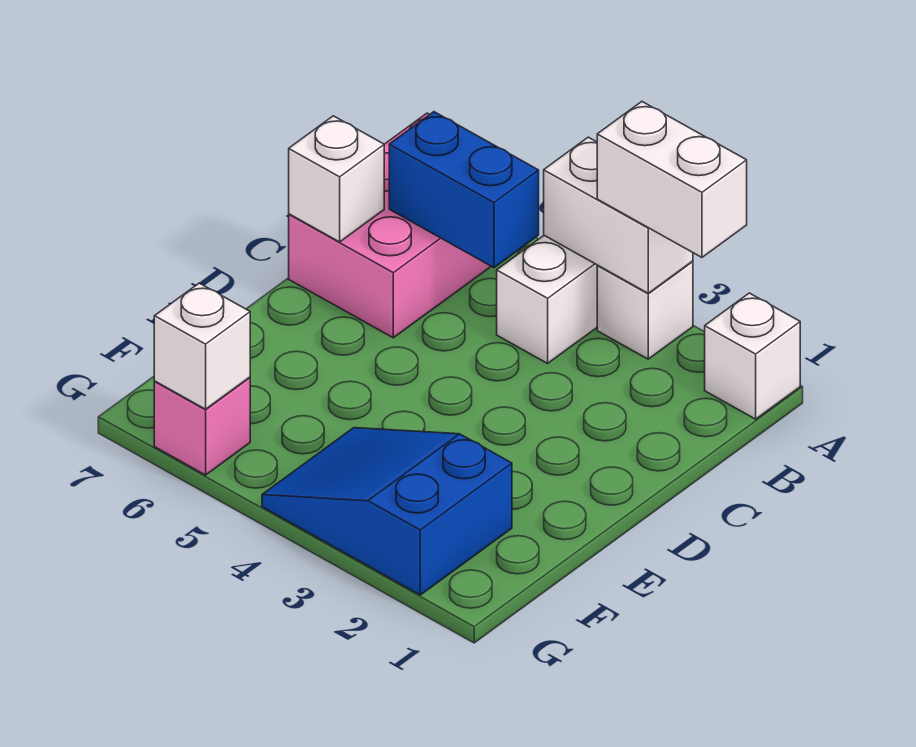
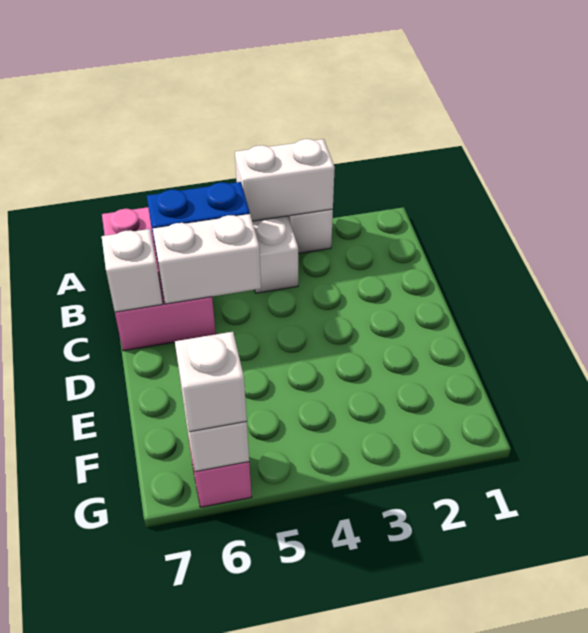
white brick A1 level 1 -> white brick G6 level 3
white brick A2:A3 level 3 -> white brick C5:C6 level 2
blue slope F2:G4 level 1 top 2 -> none

